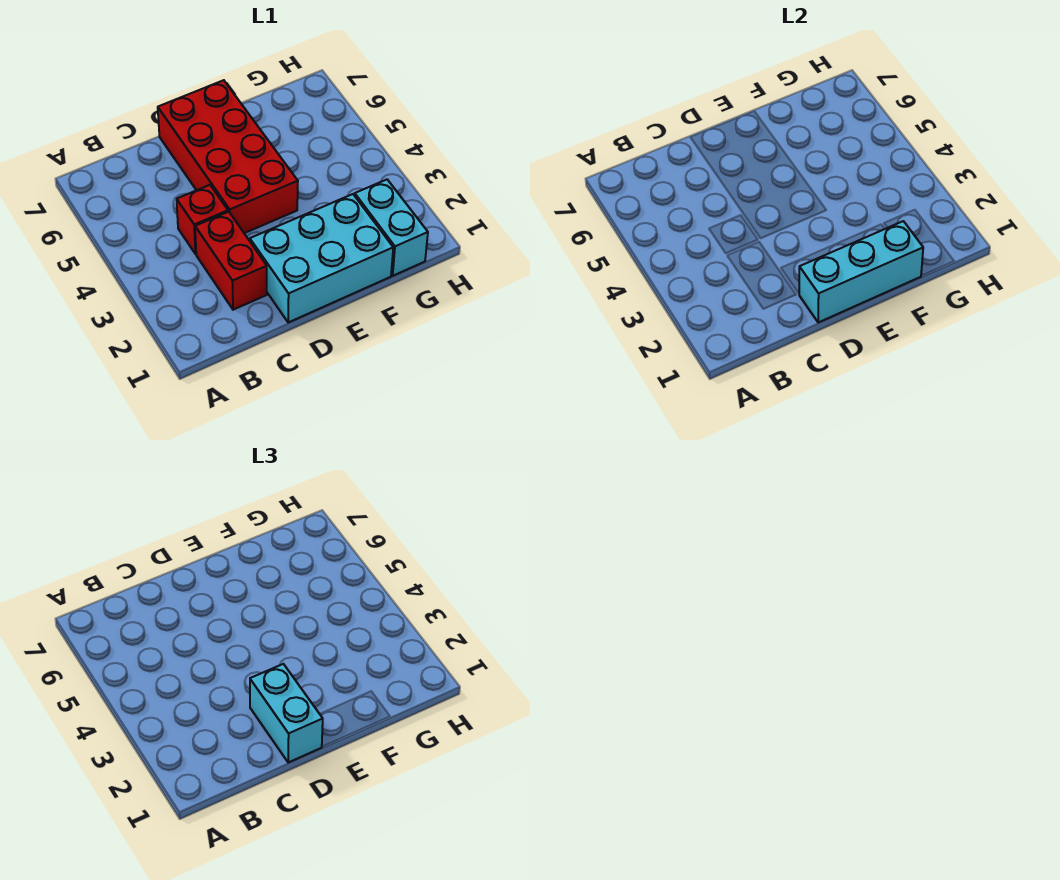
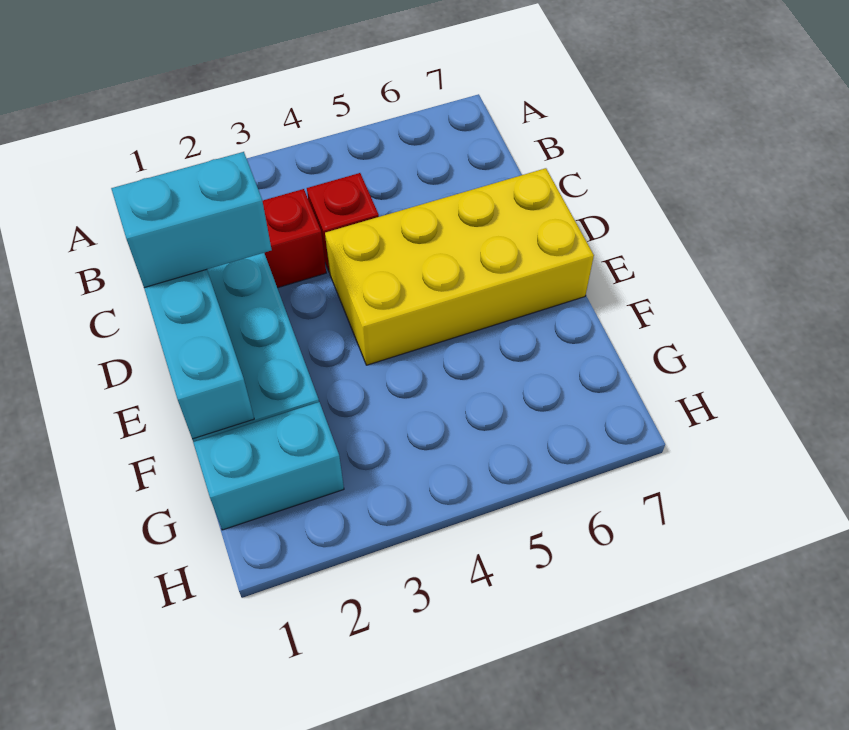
red brick D4:E7 level 1 -> yellow brick D4:E7 level 1

